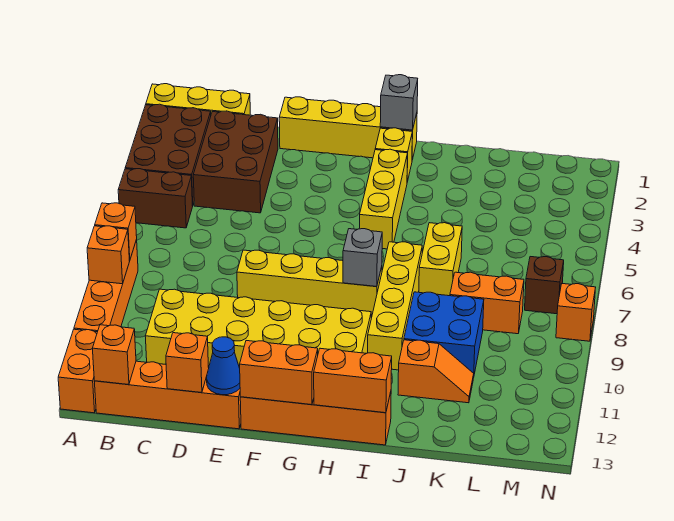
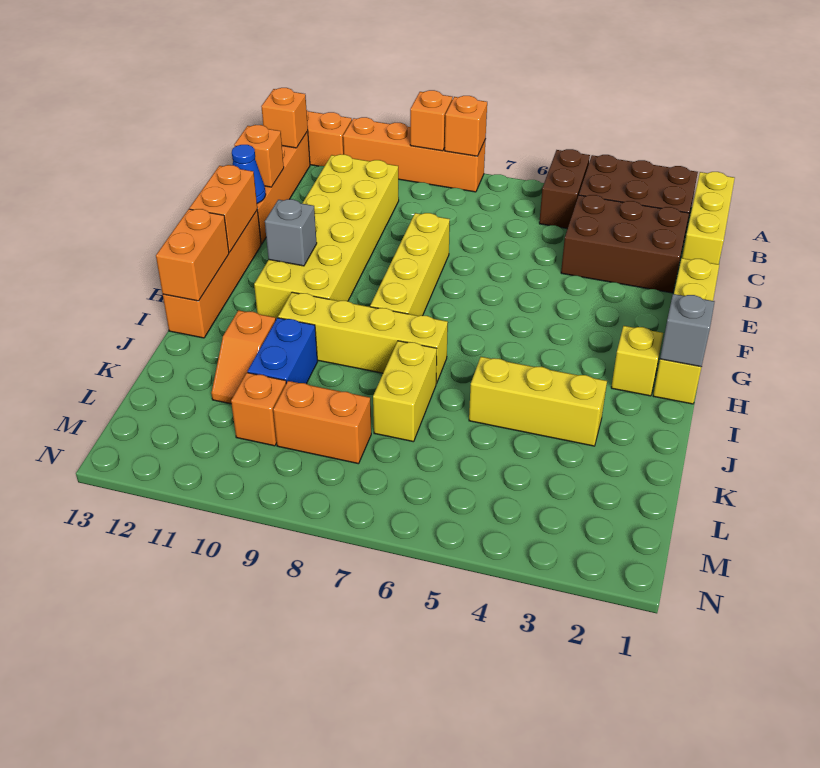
yellow brick H3:H5 level 1 -> yellow brick J3:J5 level 1
grey brick H8 level 2 -> grey brick G11 level 2
yellow brick J6:J7 level 1 -> yellow brick J7:K7 level 1
blue brick J9:K10 level 1 -> blue brick J10:K10 level 1
orange brick K8:L8 level 1 -> orange brick L8:L9 level 1
brown brick M7 level 1 -> none
orange brick N8 level 1 -> orange brick L10 level 1

